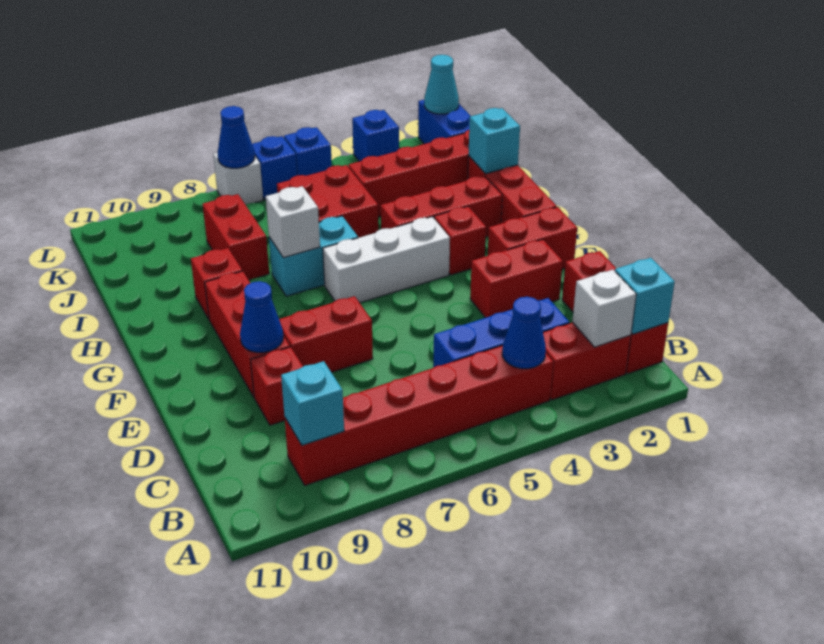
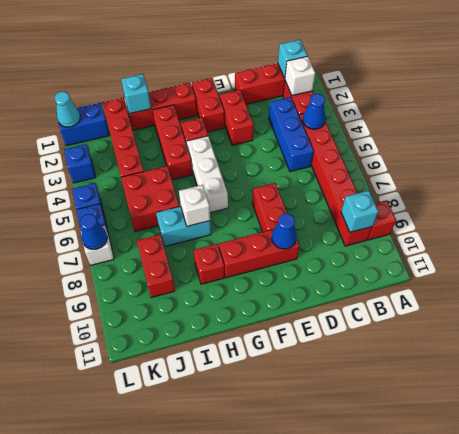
red brick D9 level 1 -> red brick A9 level 1
cyan brick H6:H7 level 1 -> cyan brick H7:I7 level 1
red brick I8:J8 level 1 -> red brick J8:J9 level 1

